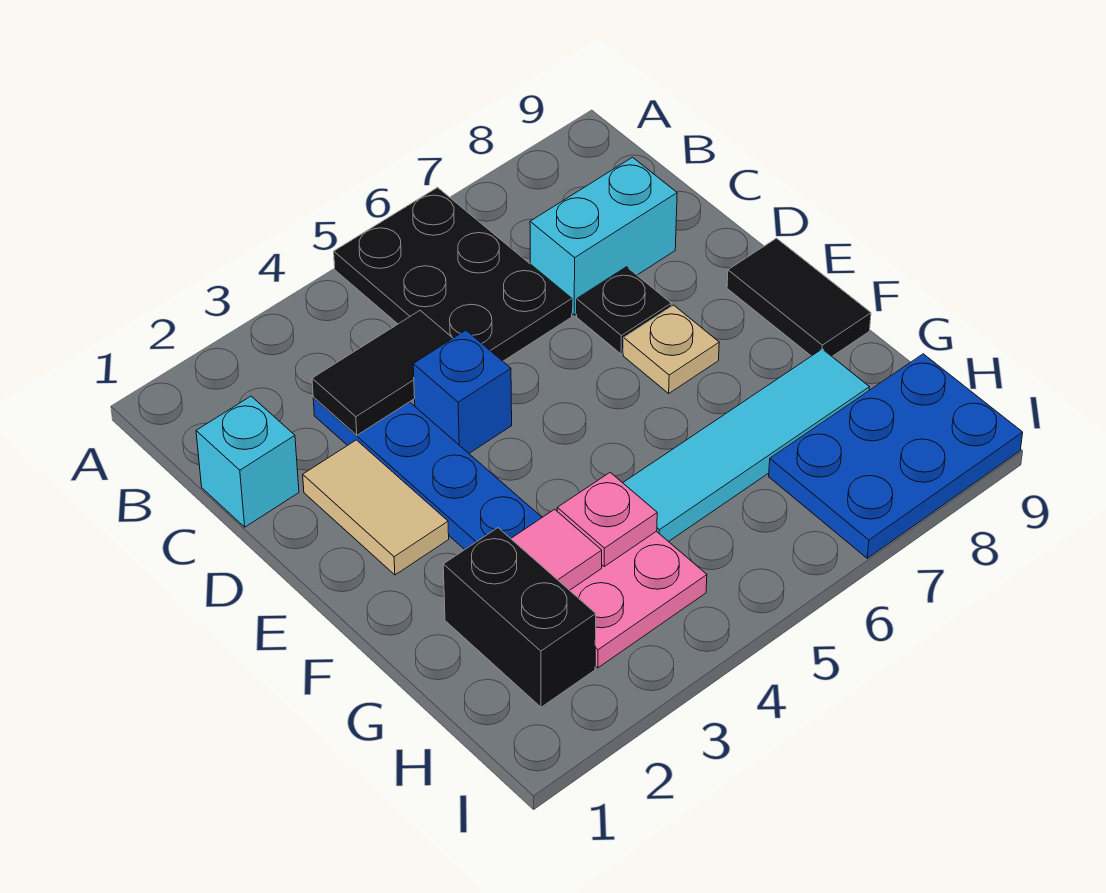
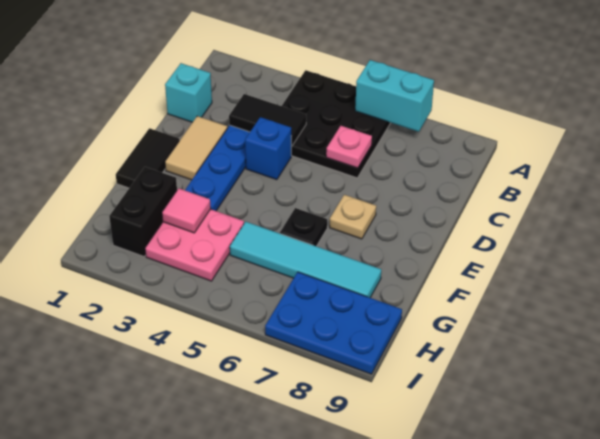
black plate A5:C6 level 1 -> black plate A4:C6 level 1
cyan brick C7:C8 level 1 -> cyan brick A6:A7 level 2
black plate D7 level 1 -> black plate F6 level 1
black tile E9:F9 level 1 -> black tile E1:F1 level 1
pink plate G4 level 2 -> pink plate C6 level 2

